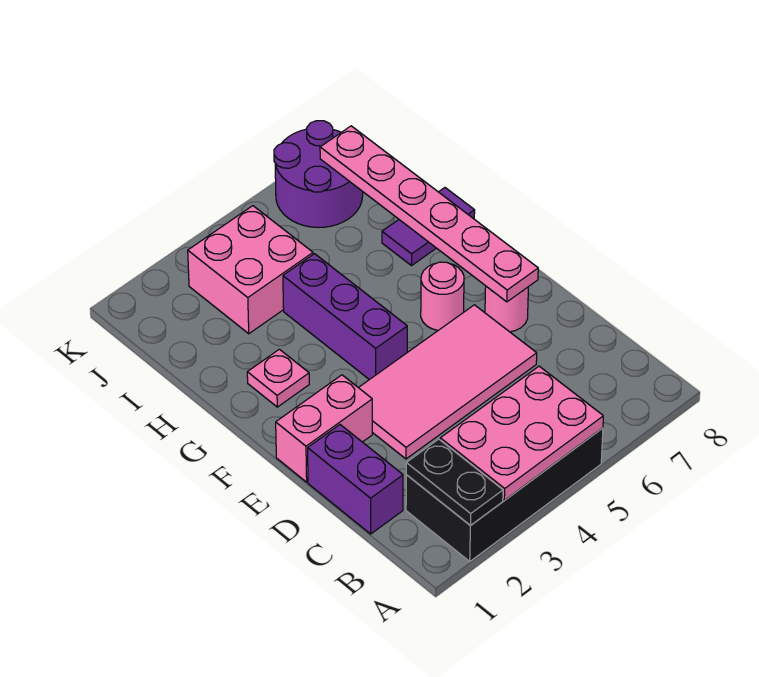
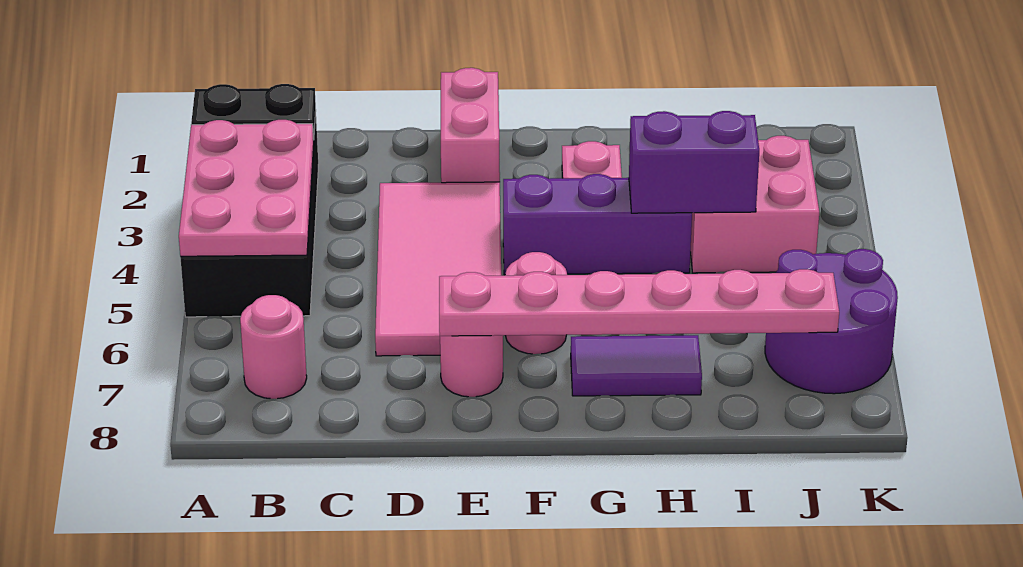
none -> pink round brick B7 level 1
purple brick C1:D1 level 1 -> purple brick H4:I4 level 2
purple tile H7:H8 level 1 -> purple tile G7:H7 level 1

